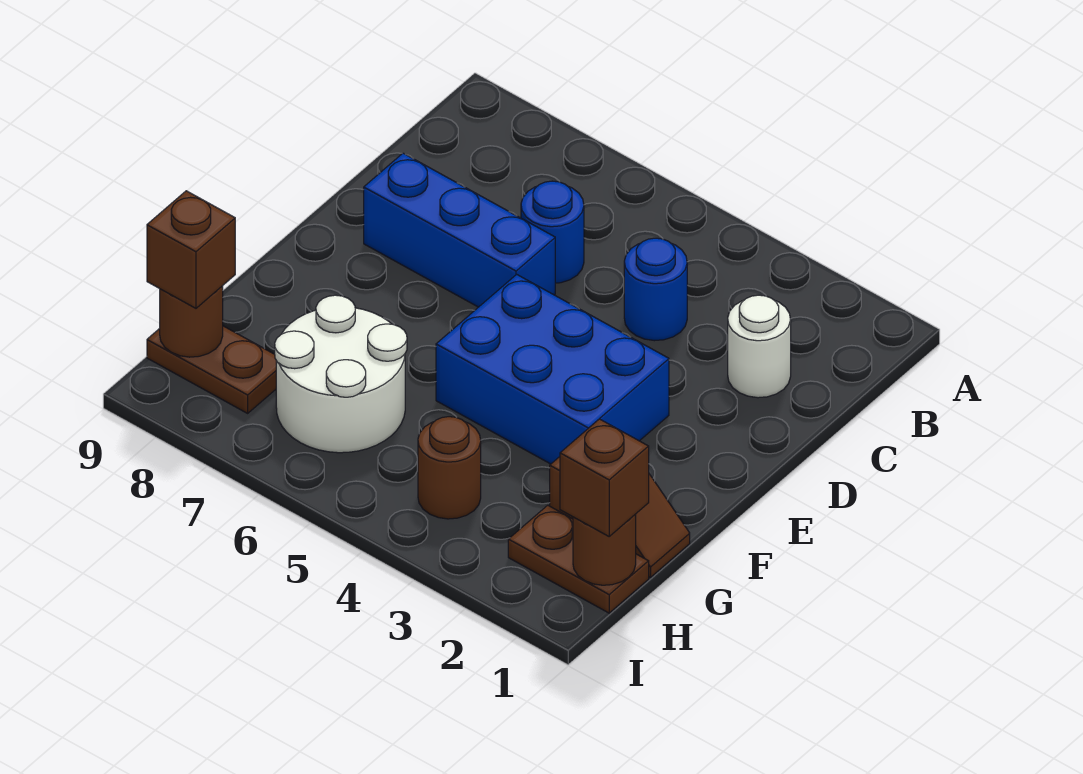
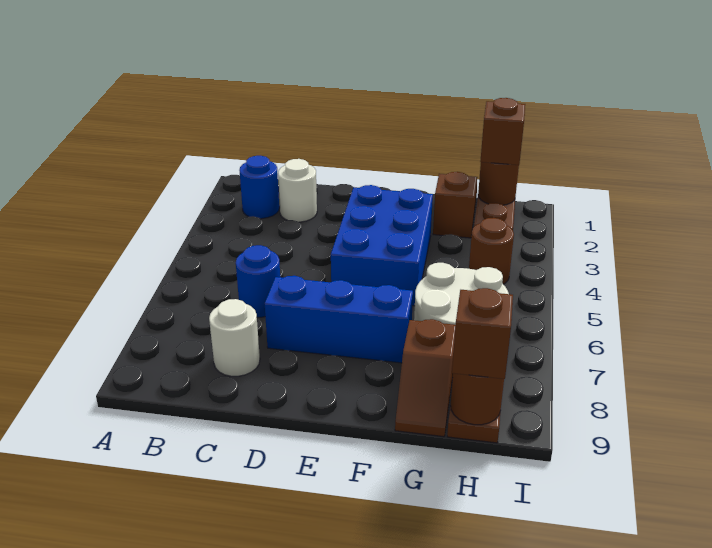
blue round brick C4 level 1 -> blue round brick B2 level 1
none -> white round brick C8 level 1
blue brick D6:D8 level 1 -> blue brick D7:F7 level 1
none -> brown slope G8:G9 level 1 top 8

